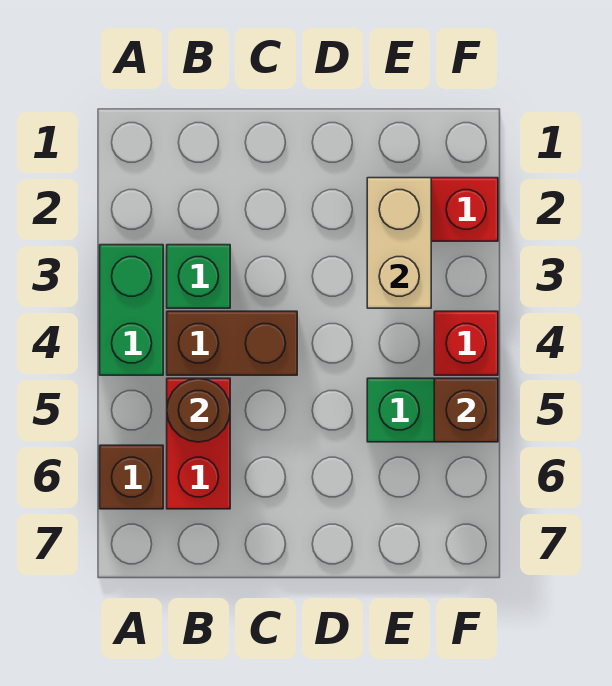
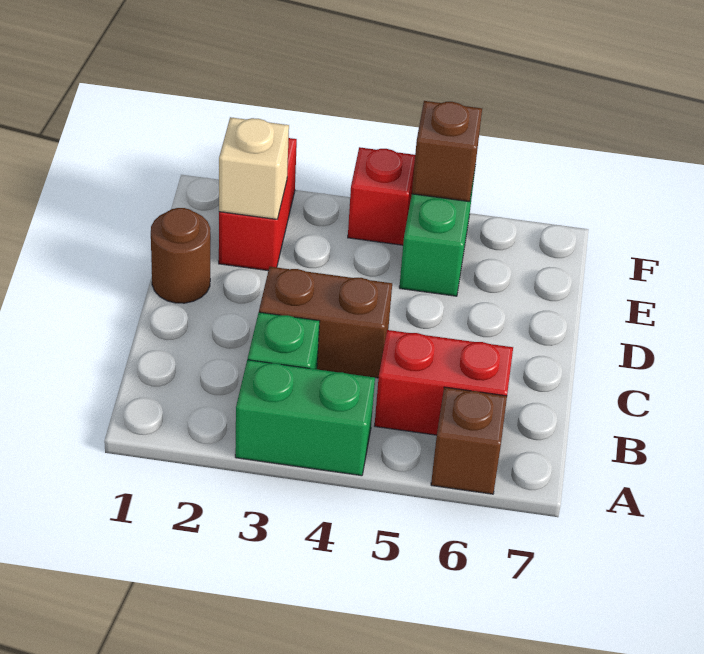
brown brick B4:C4 level 1 -> brown brick C3:C4 level 1
brown round brick B5 level 2 -> brown round brick D1 level 1
tan brick E2:E3 level 2 -> tan brick E2 level 2

